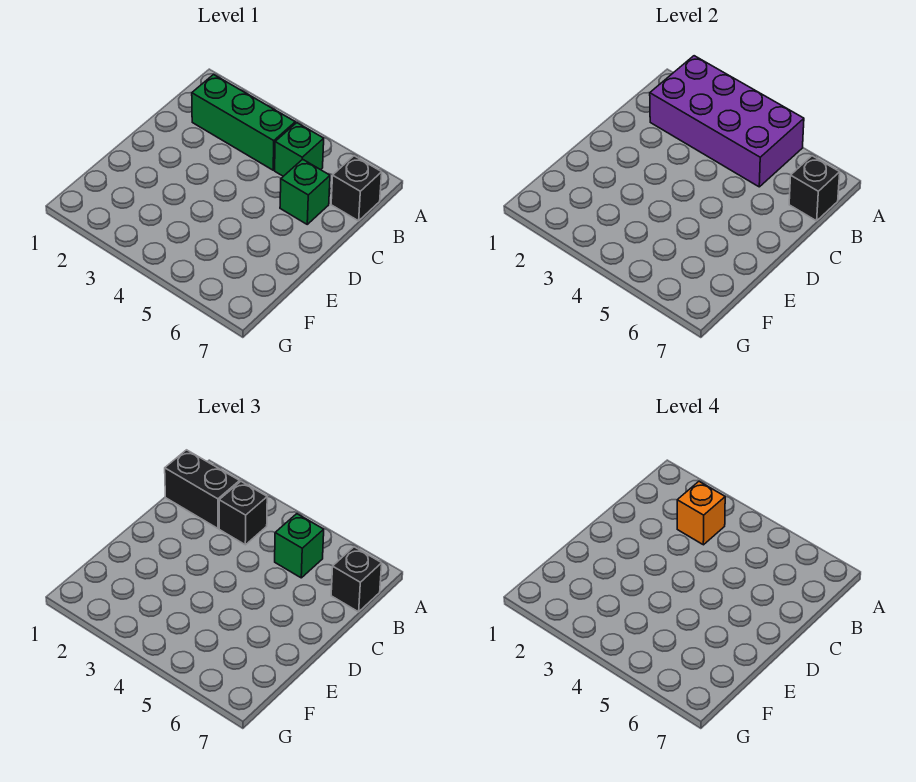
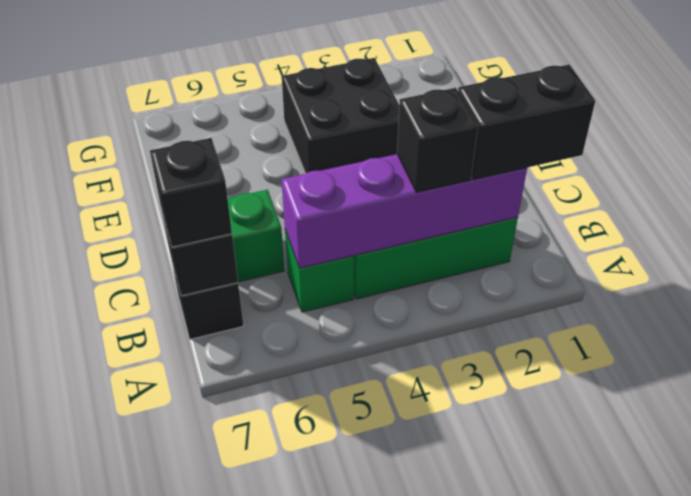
purple brick A2:B5 level 2 -> purple brick B2:B5 level 2
orange brick B3 level 4 -> none
green brick B5 level 3 -> none
none -> black brick E3:F4 level 1

